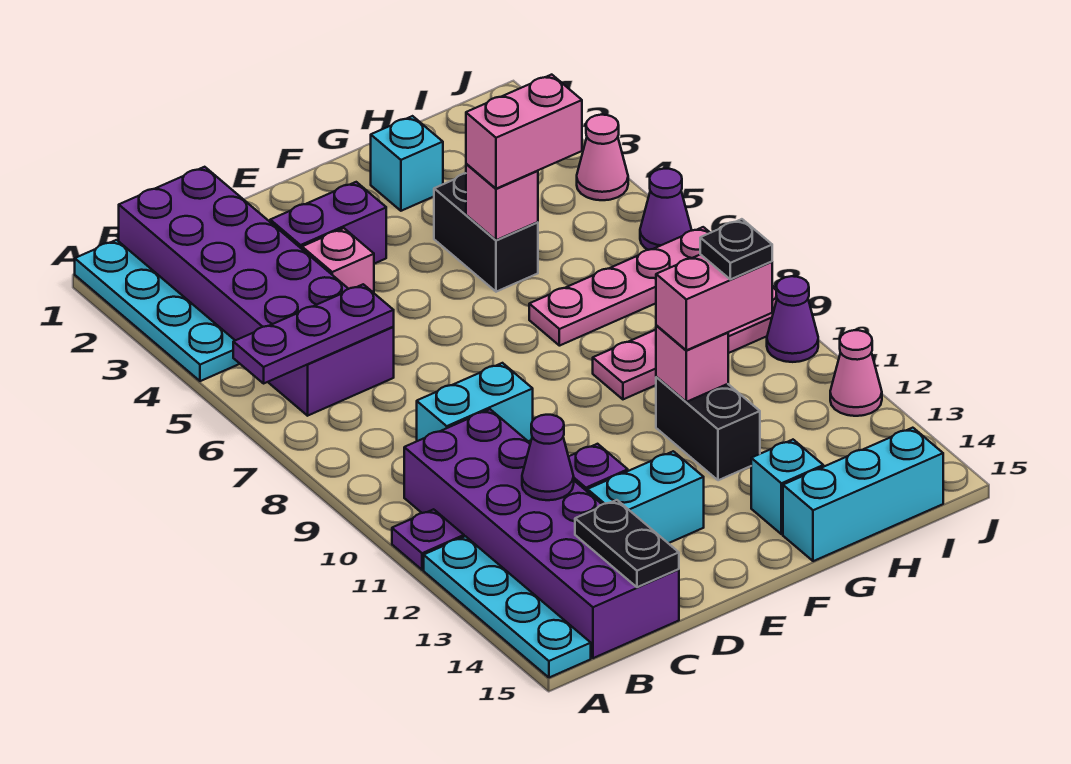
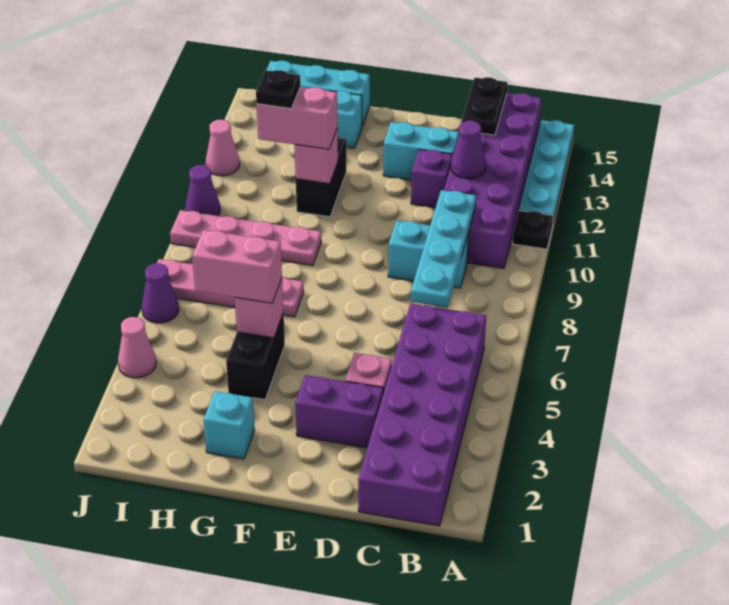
cyan plate A1:A4 level 1 -> cyan plate C7:C10 level 2
purple plate A6:C6 level 2 -> none
purple plate A11 level 1 -> black plate A11 level 1

